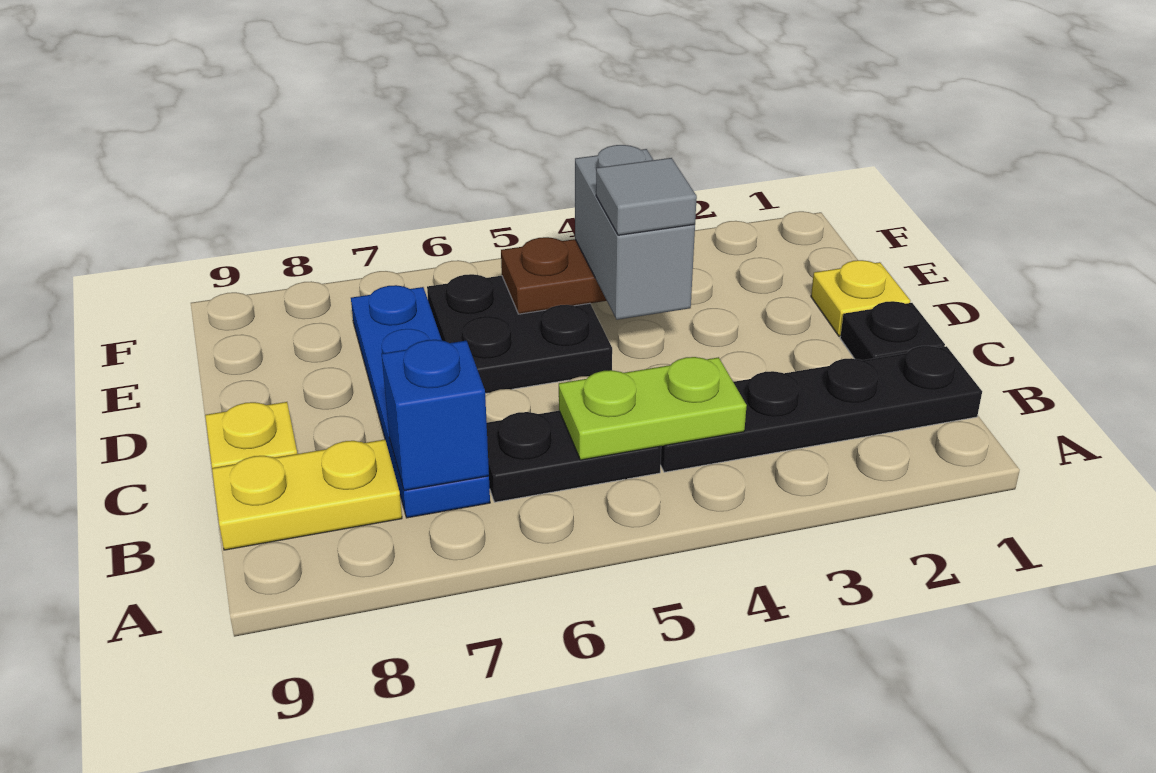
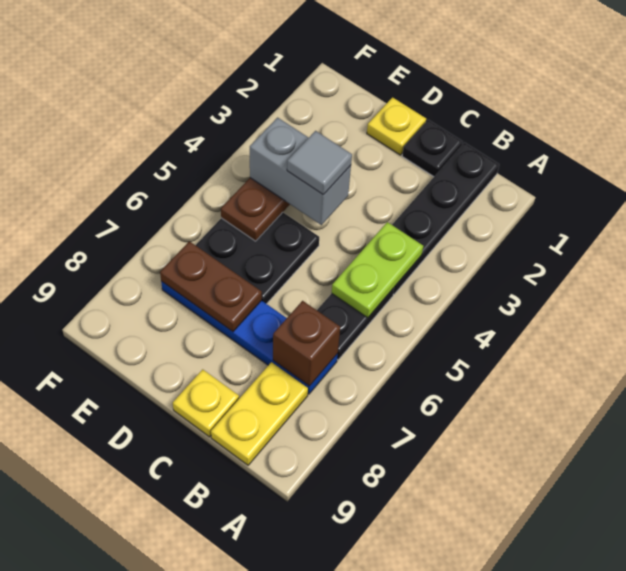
blue brick B7 level 2 -> brown brick B7 level 2
none -> brown plate D7:E7 level 2

